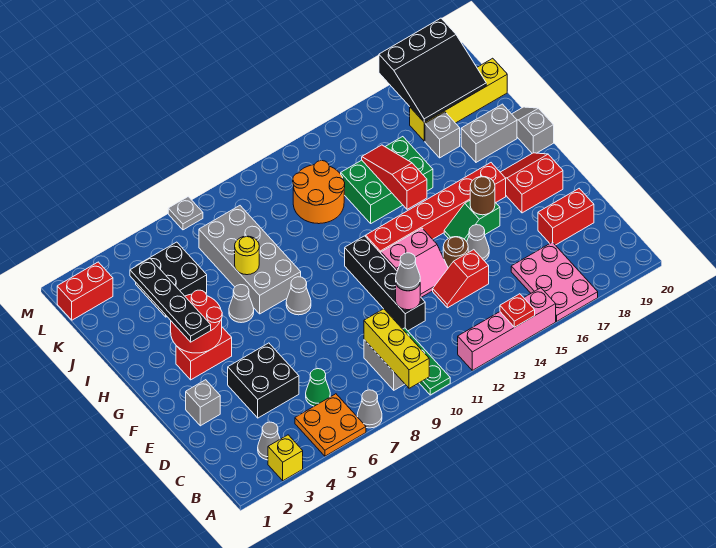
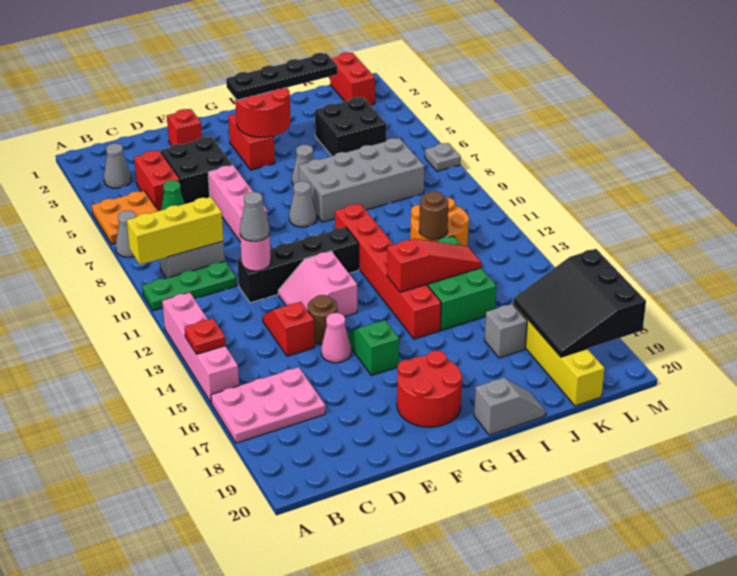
yellow brick A3 level 1 -> none
red brick D18:D19 level 1 -> red brick C4:C5 level 1
grey brick E2 level 1 -> red brick E2 level 1
none -> pink brick E6:E8 level 1
grey cone E15 level 1 -> pink cone E15 level 1
brown round brick F16 level 2 -> brown round brick J12 level 2
red slope F18:G19 level 1 top F -> red round brick F18:G19 level 1
red brick G12:G17 level 1 -> red brick H10:H15 level 1
yellow round brick I7 level 2 -> none
grey brick I18:I19 level 1 -> none

